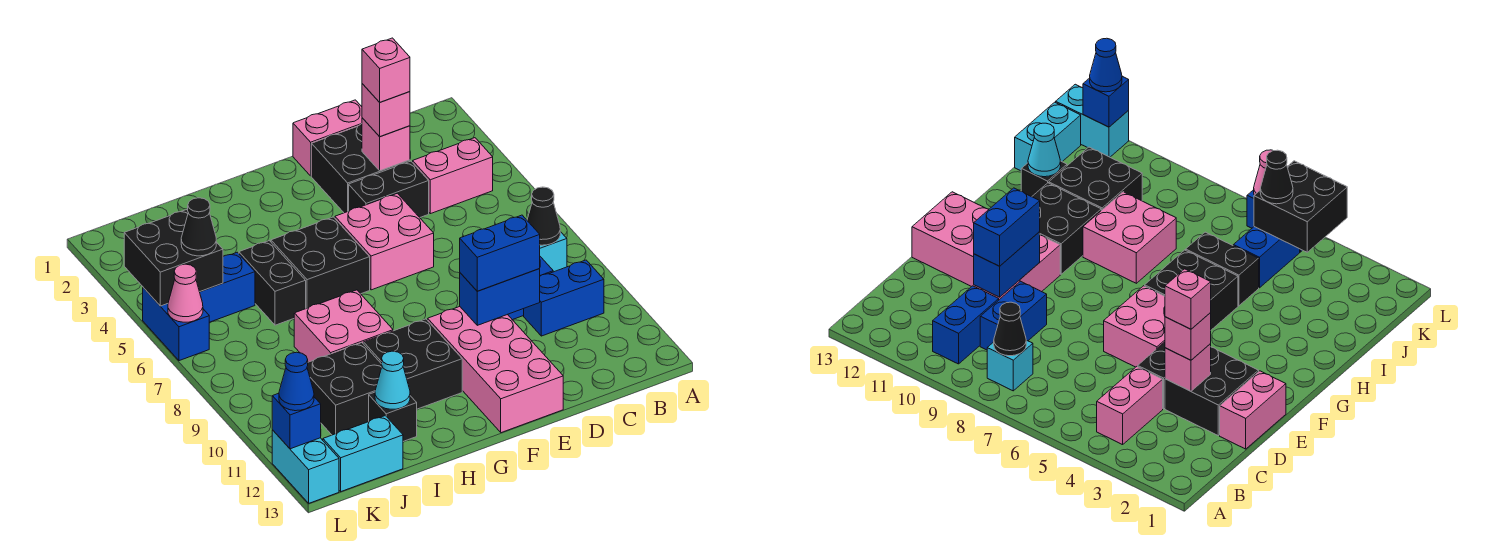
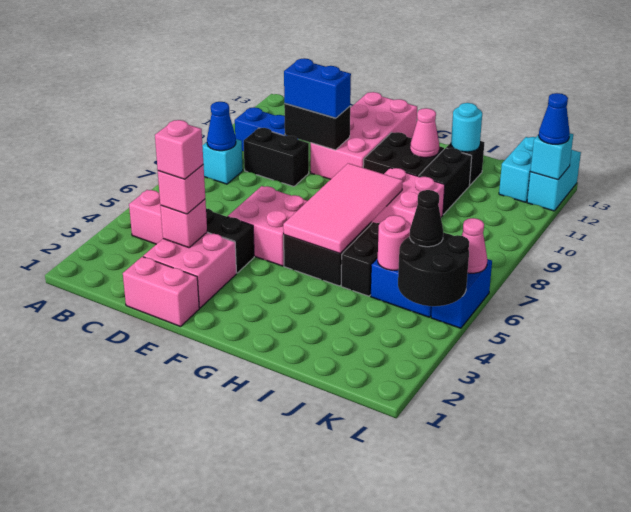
black cone B8 level 2 -> blue cone B8 level 2
blue brick C9:D9 level 1 -> black brick C9:D9 level 1
black brick D2:E3 level 1 -> pink brick D2:E3 level 1
blue brick D10:E10 level 2 -> black brick D10:E10 level 2
none -> pink tile G5:H8 level 2
none -> pink cone H11 level 2
black brick I10:J11 level 1 -> black brick I10:I11 level 1
cyan cone I12 level 2 -> cyan round brick I12 level 2
none -> pink round brick J5 level 2
cyan brick J13:K13 level 1 -> cyan brick K12:K13 level 1
black brick K4:L5 level 2 -> black round brick K4:L5 level 2
blue brick L12 level 2 -> cyan brick L12 level 2

